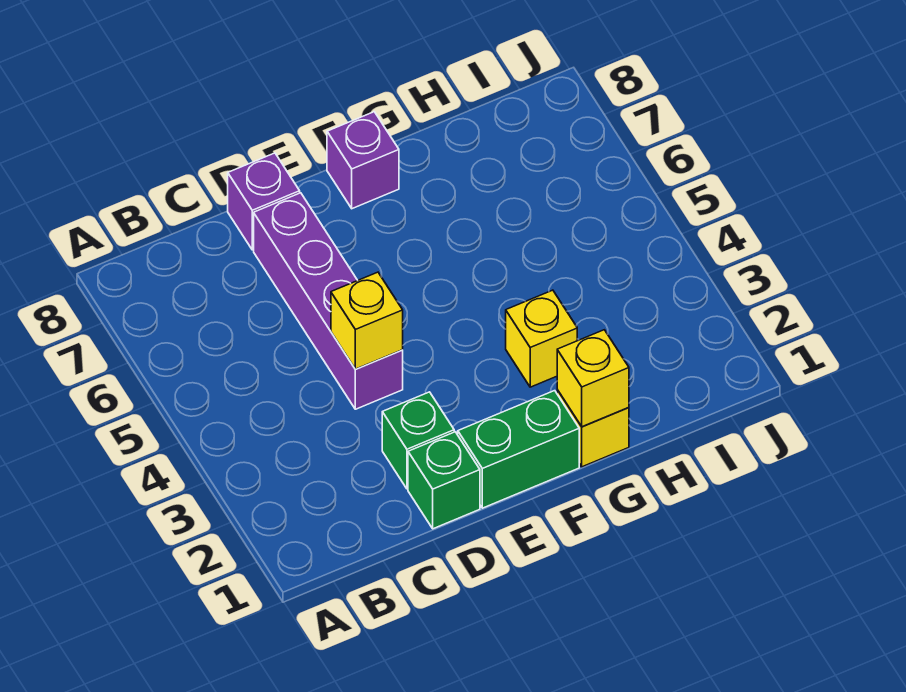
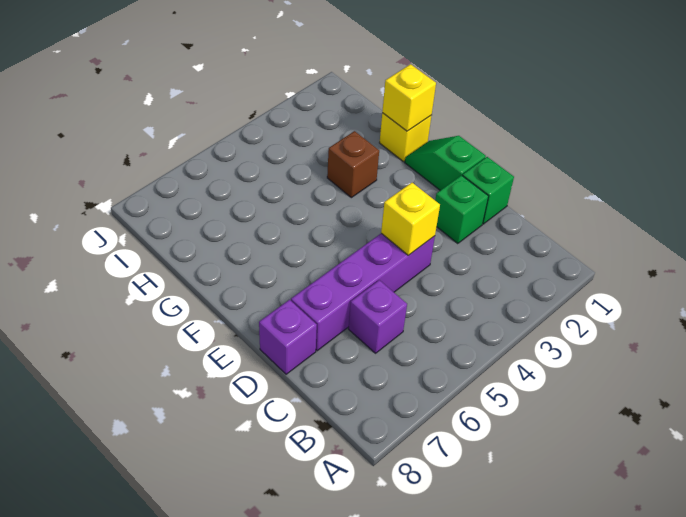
green brick E1:F1 level 1 -> green slope E1:F1 level 1 top E
purple brick F8 level 1 -> purple brick C6 level 1
yellow brick G3 level 1 -> brown brick G3 level 1

